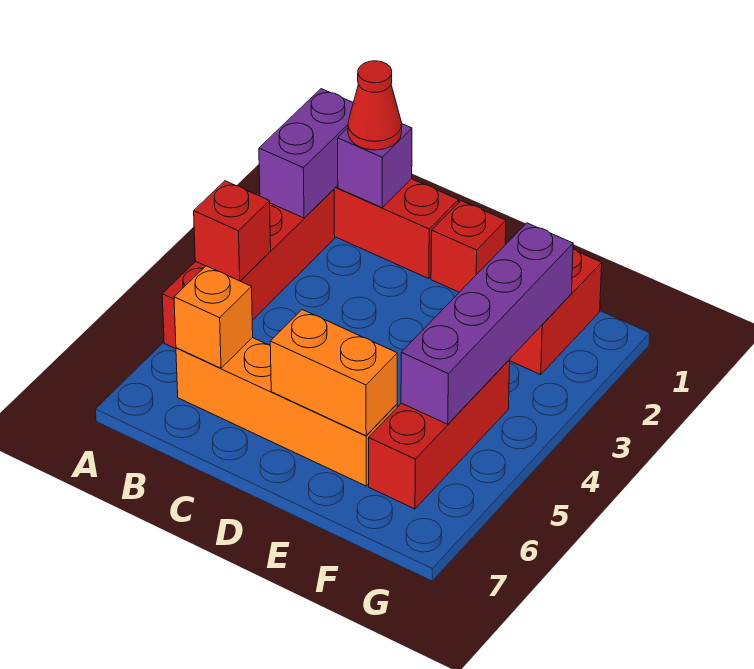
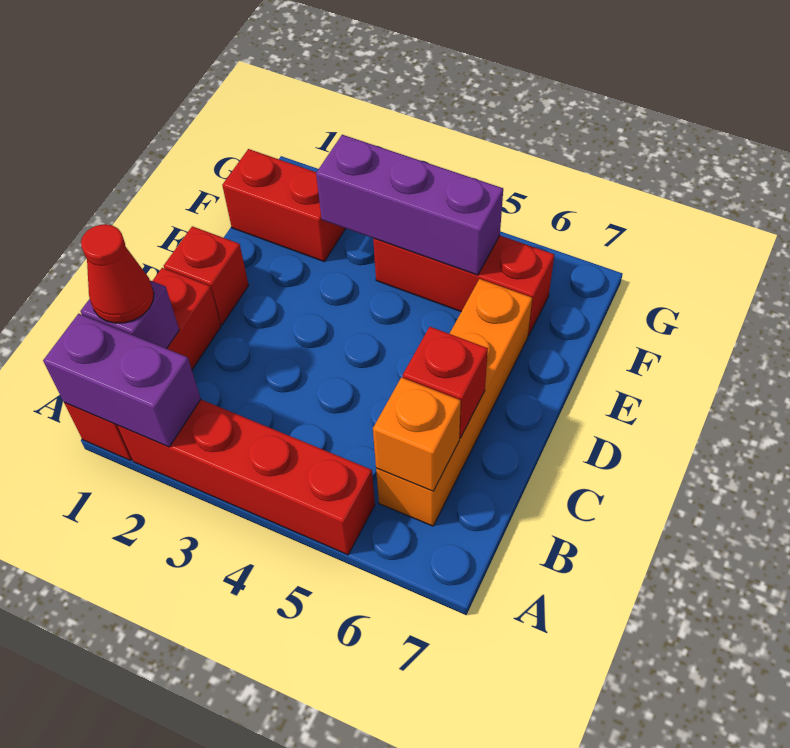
red brick A4 level 2 -> red brick C6 level 2
orange brick D6:E6 level 2 -> none
purple brick F2:F5 level 2 -> purple brick F3:F5 level 2

